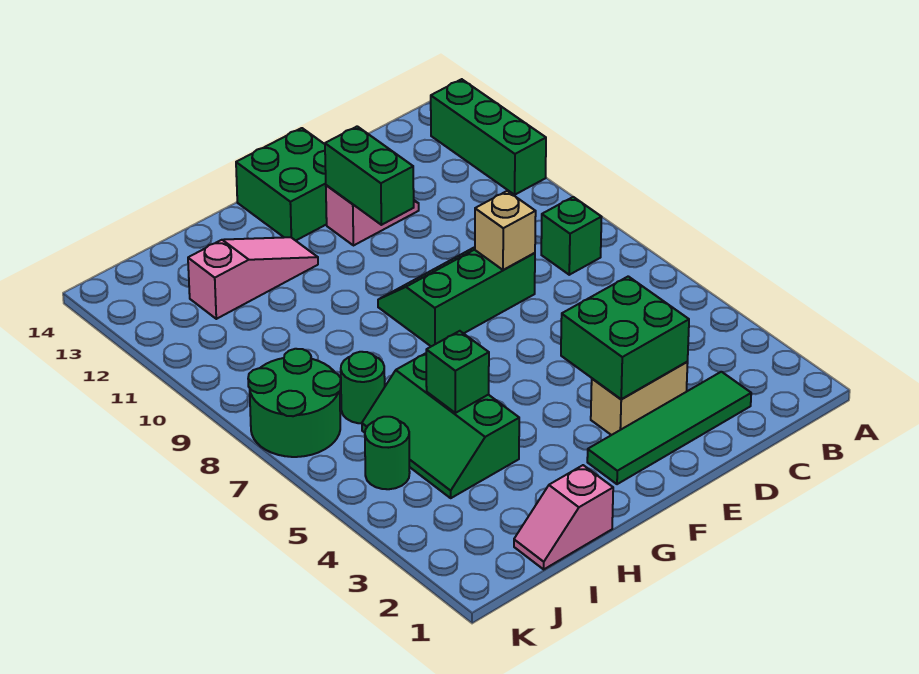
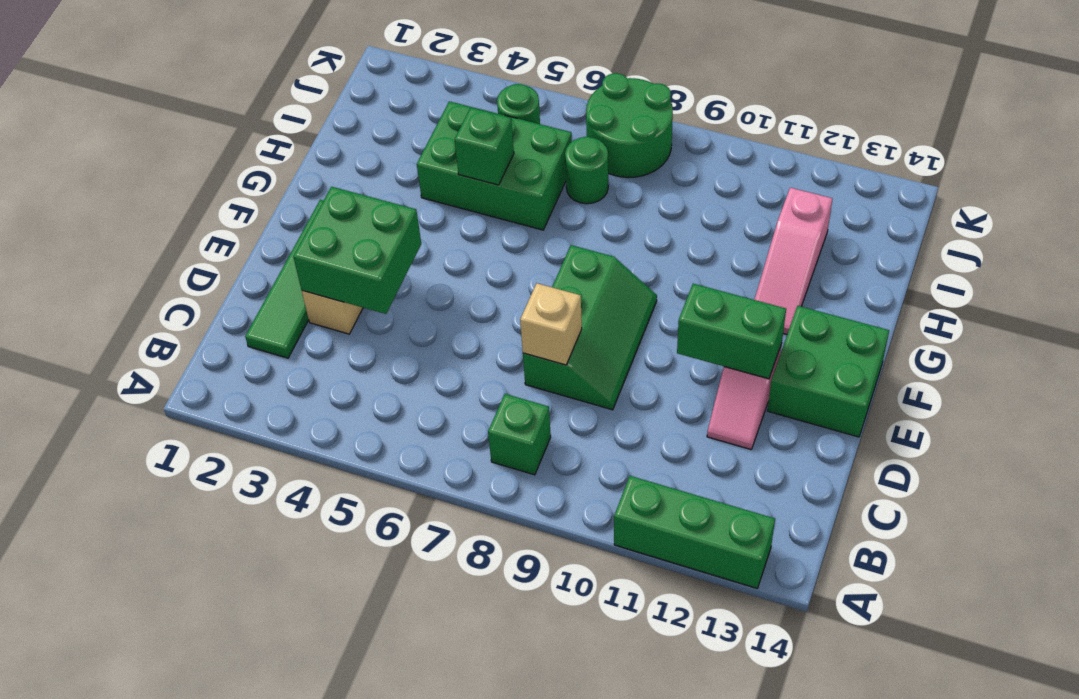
pink slope H1:I1 level 1 top H -> none
green slope H4:I6 level 1 top H -> green brick H4:I6 level 1

